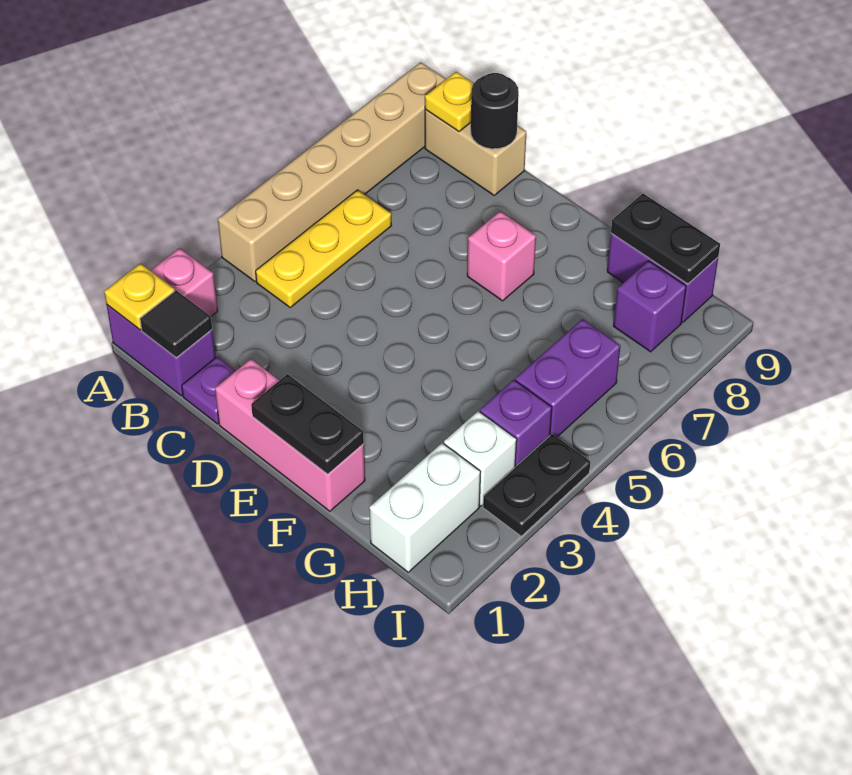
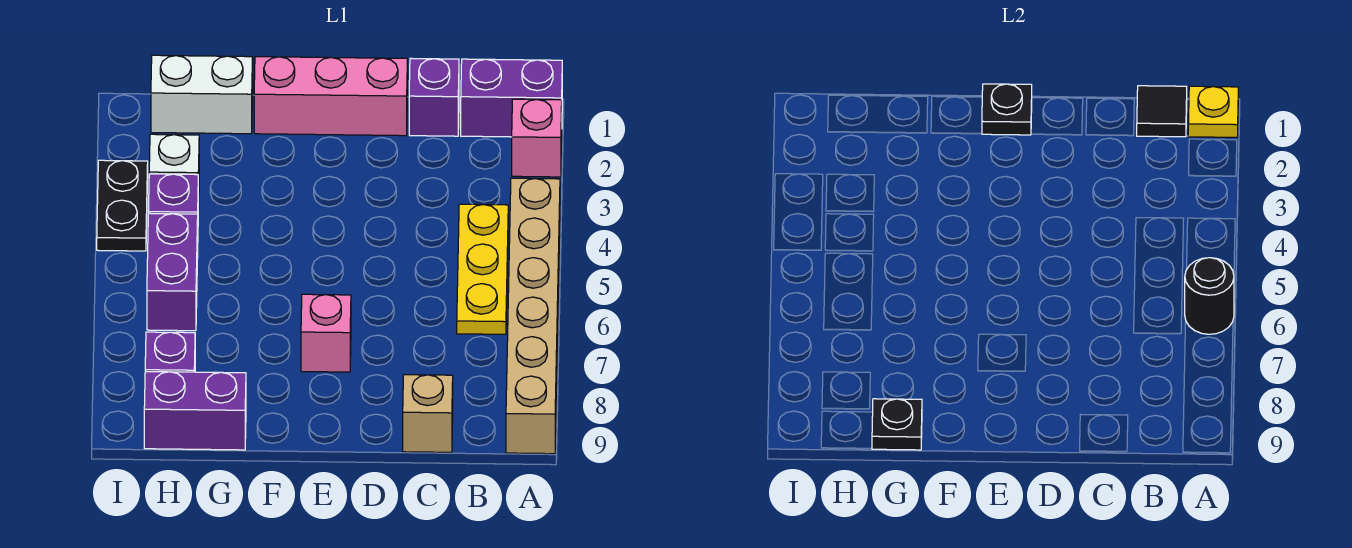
tan brick B9:C9 level 1 -> tan brick C9 level 1
yellow plate B9 level 2 -> none
purple plate C1 level 1 -> purple brick C1 level 1
black round brick C9 level 2 -> black round brick A6 level 2
black plate E1:F1 level 2 -> black plate E1 level 2
black plate G9:H9 level 2 -> black plate G9 level 2
white brick H1:H2 level 1 -> white brick G1:H1 level 1

